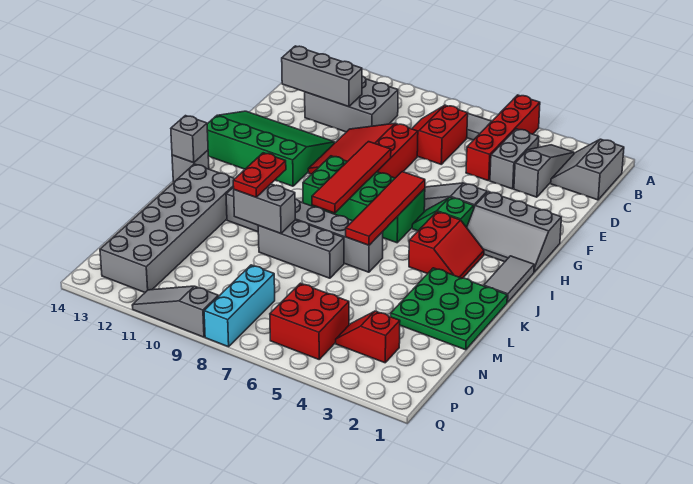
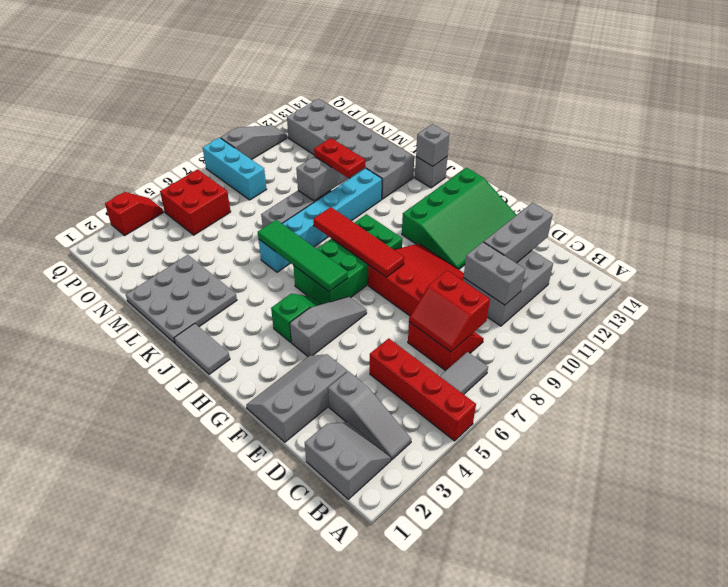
grey brick C4:D4 level 1 -> grey brick C10:D10 level 2
grey slope G1:H3 level 1 top G -> grey slope E1:F3 level 1 top E
red tile H6:K6 level 2 -> green tile H6:K6 level 2
red slope I3:J4 level 1 top 4 -> red slope C7:D8 level 2 top 8
green plate K1:M3 level 1 -> grey plate K1:M3 level 1
grey brick K6:K11 level 1 -> cyan brick K6:K11 level 1
red slope O3:O4 level 1 top 3 -> red slope Q3:Q4 level 1 top 3

